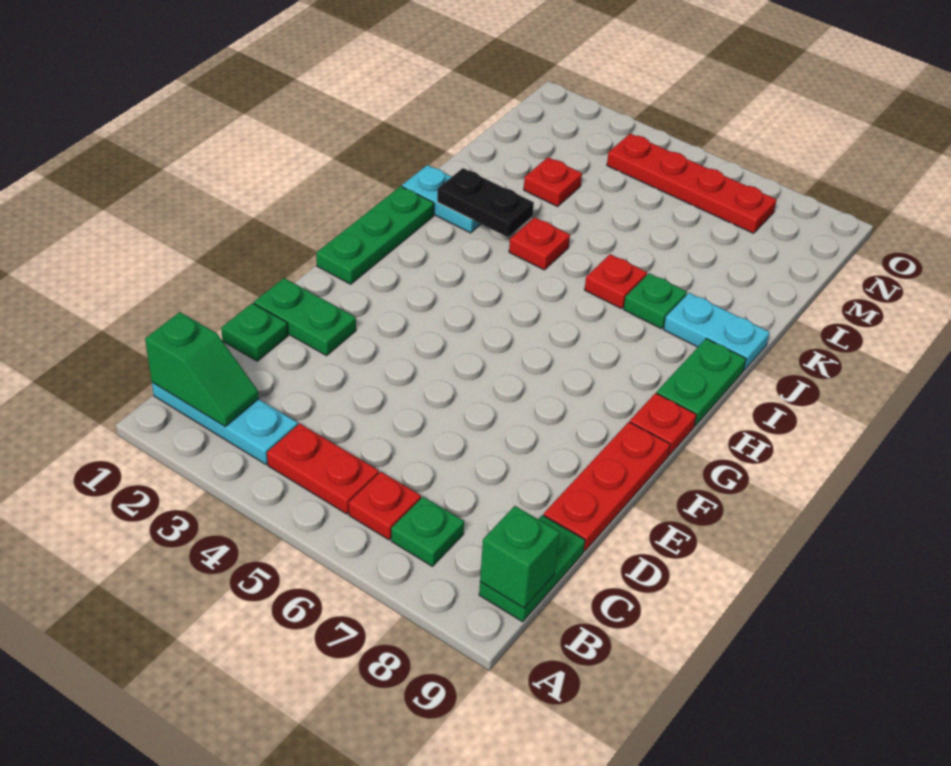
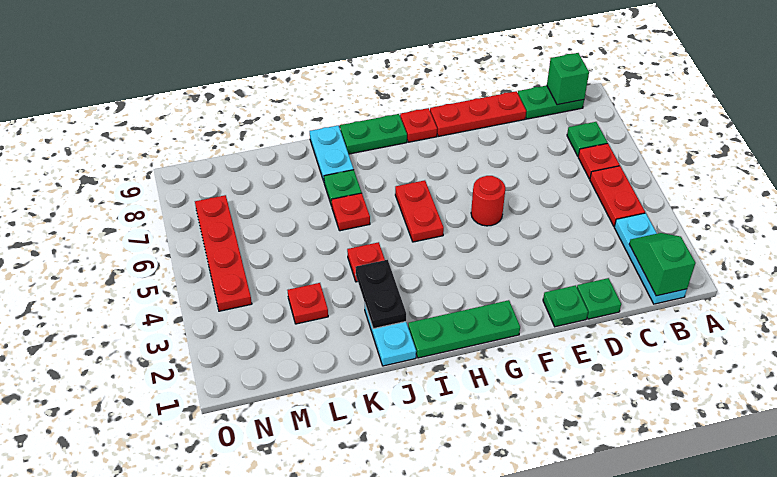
green plate E1:E2 level 1 -> green plate E1 level 1
none -> red round brick F5 level 1
none -> red plate H5:H6 level 1

